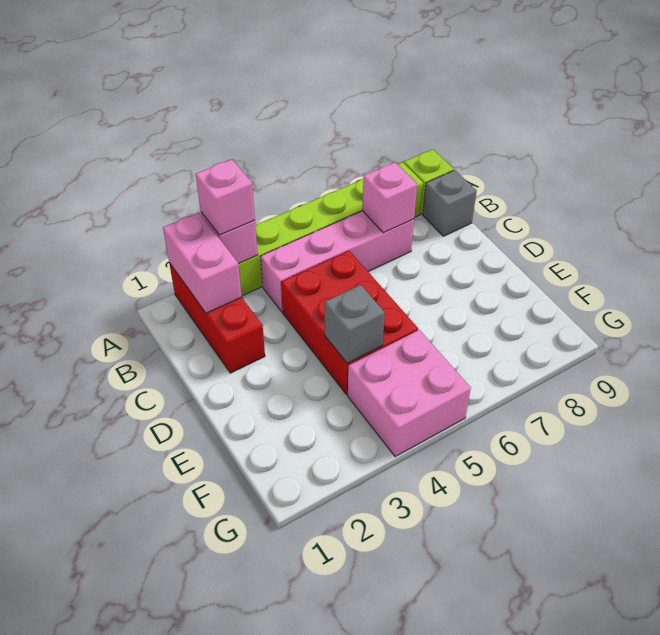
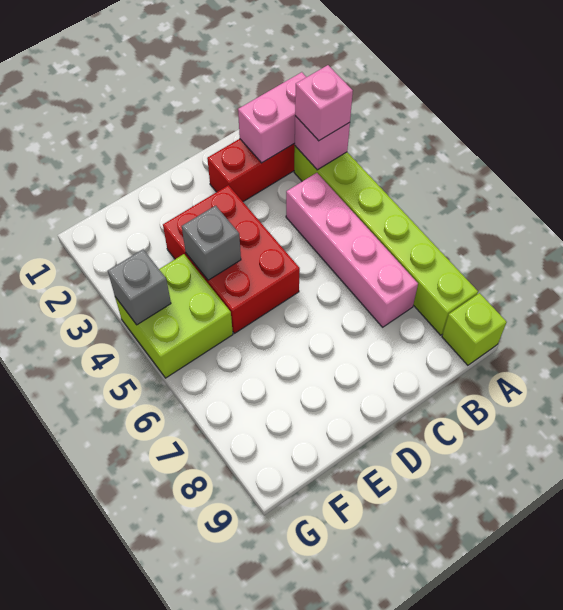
pink brick B7 level 2 -> none
grey brick B9 level 1 -> grey brick G4 level 2
red brick C4:E5 level 1 -> red brick D3:E5 level 1
pink brick F4:G5 level 1 -> lime brick F4:G5 level 1

